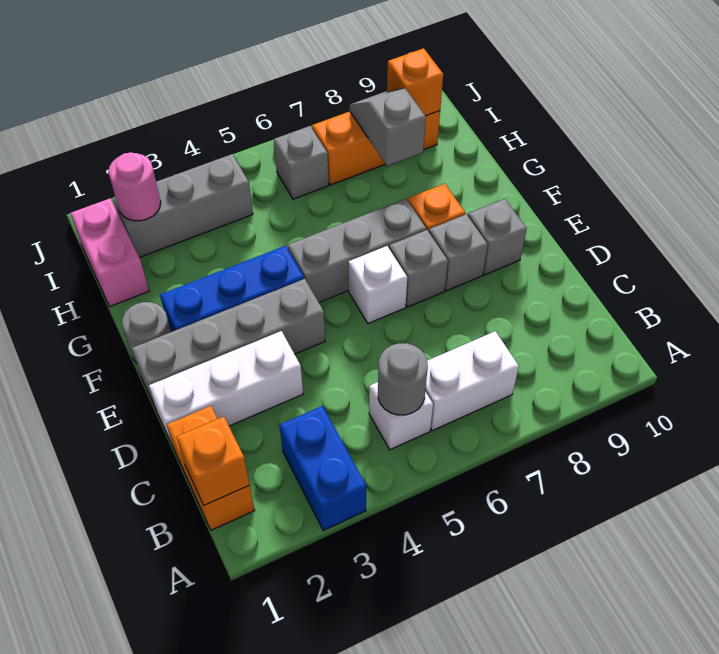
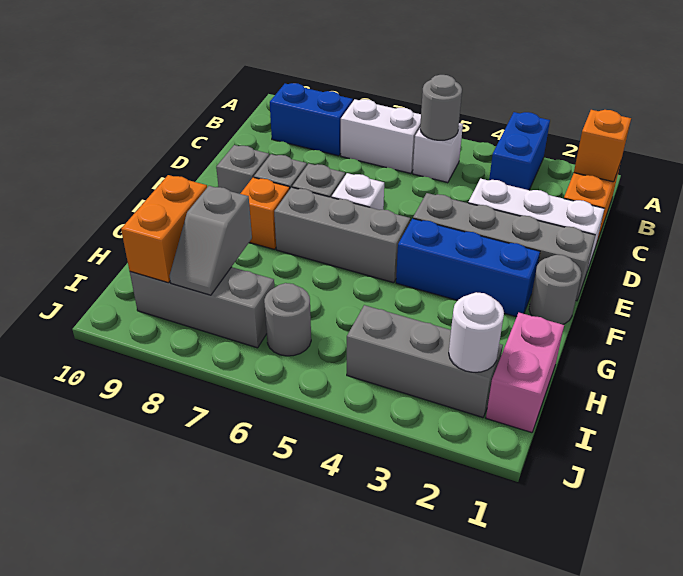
none -> blue brick B8:B9 level 1
pink round brick I2 level 2 -> white round brick I2 level 2
grey brick I6 level 1 -> grey round brick I6 level 1
orange brick I7:I9 level 1 -> grey brick I7:I9 level 1
orange brick I9 level 2 -> orange brick H9:I9 level 2

